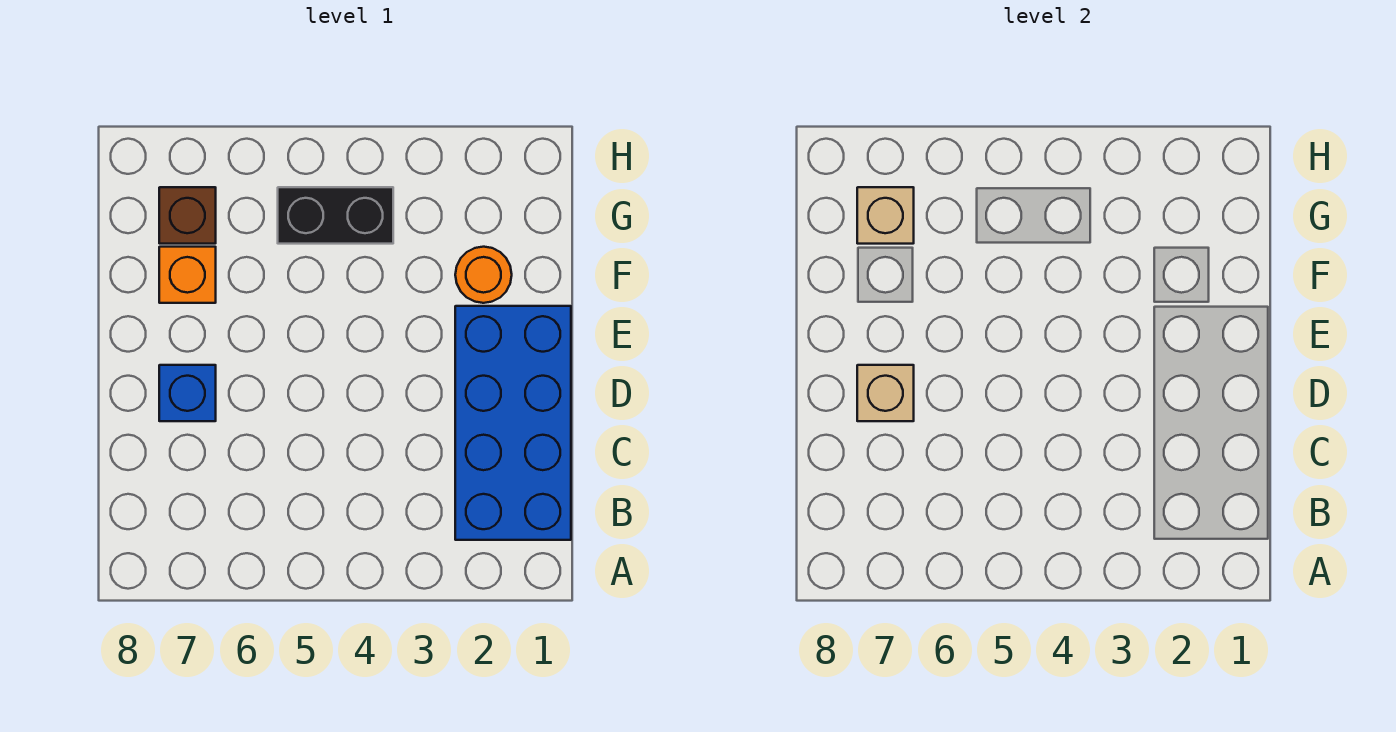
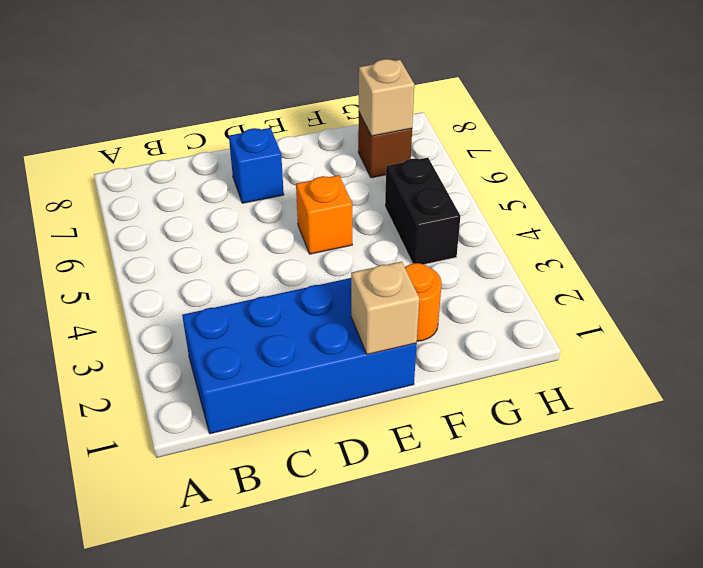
tan brick D7 level 2 -> tan brick E1 level 2
orange brick F7 level 1 -> orange brick E5 level 1

